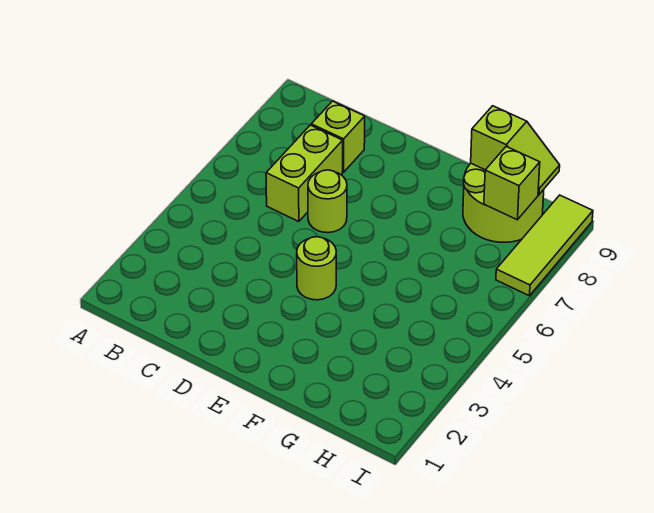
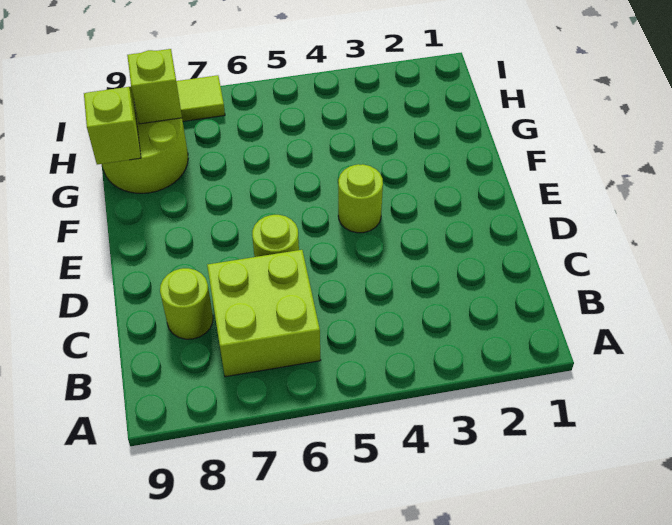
lime brick C6:C7 level 1 -> lime brick B6:C7 level 1
lime brick C8 level 1 -> lime round brick C8 level 1

